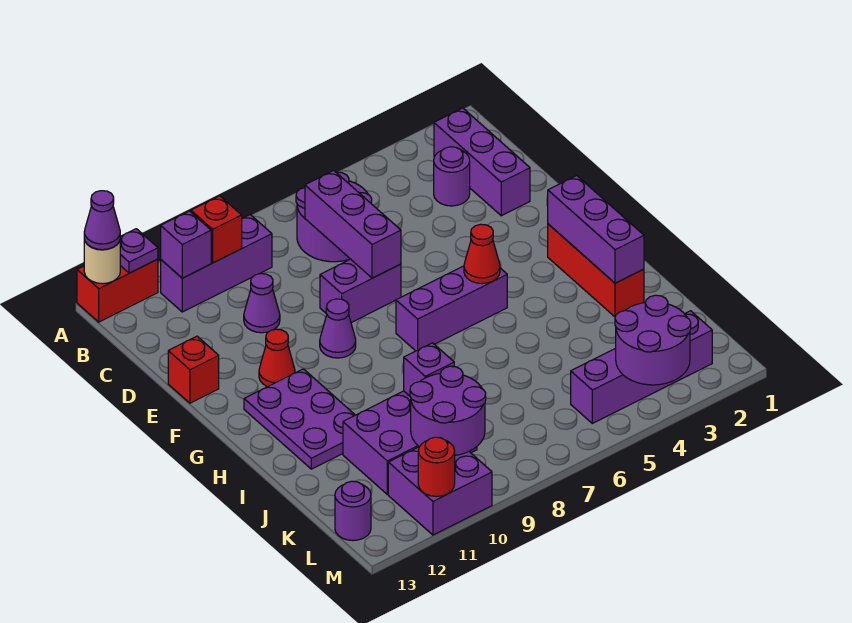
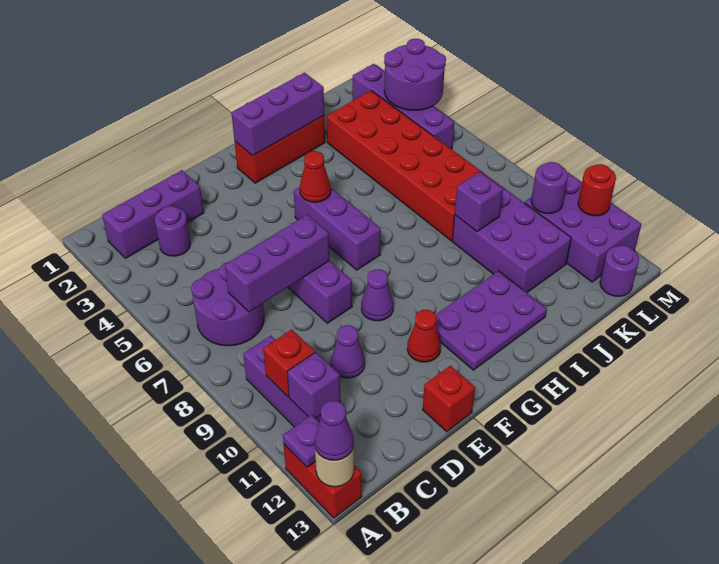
none -> red brick J3:K8 level 1
purple round brick K9:L10 level 2 -> purple round brick L10 level 2
purple brick L10:M11 level 1 -> purple brick L10:M12 level 1

